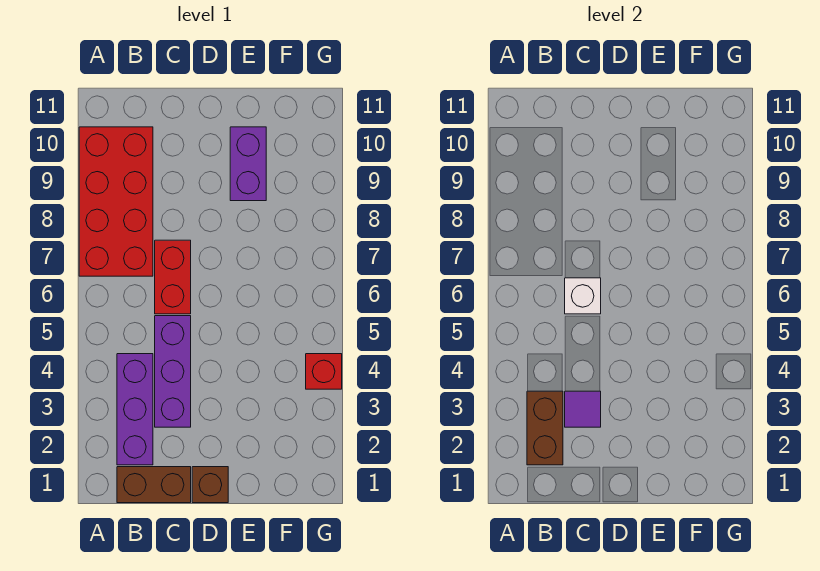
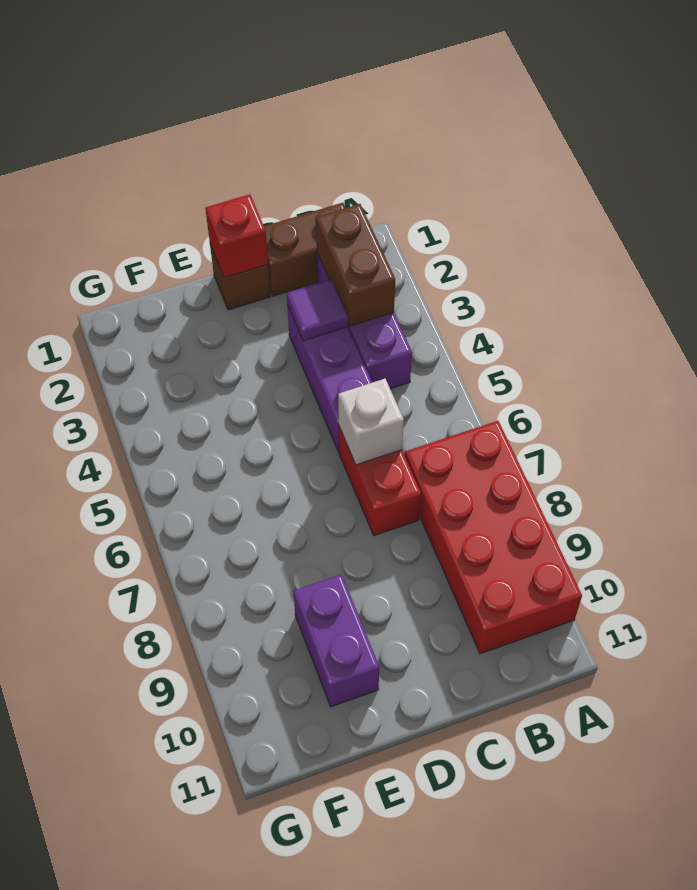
red brick G4 level 1 -> red brick D1 level 2

